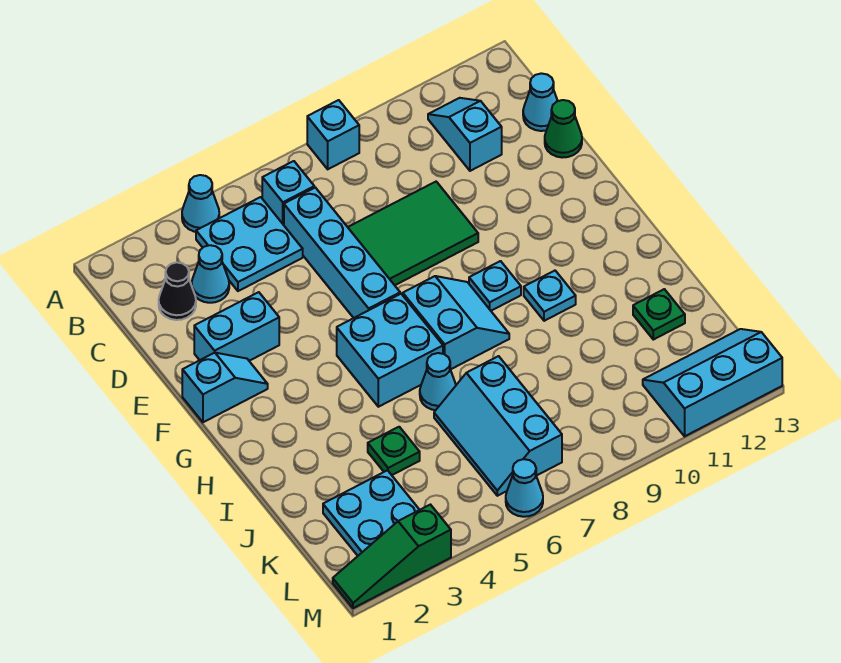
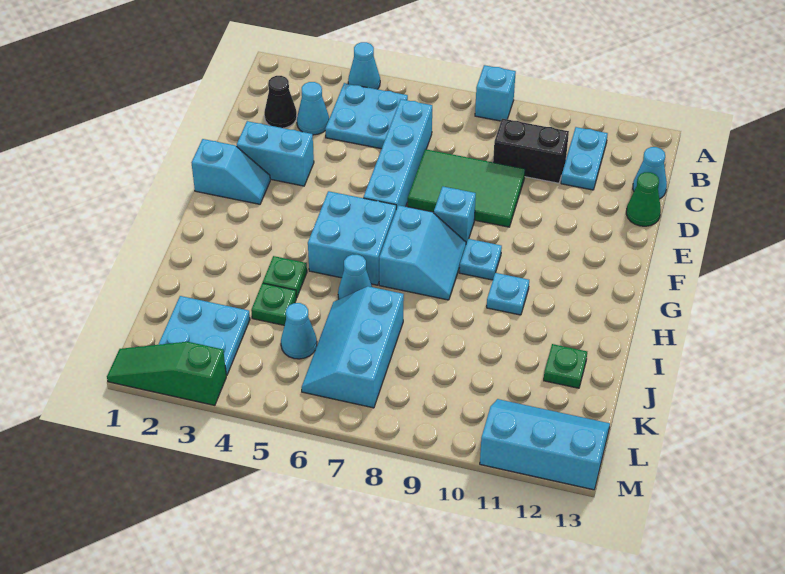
cyan brick B6 level 1 -> cyan brick F8 level 1
cyan slope B11:C11 level 1 top C -> cyan plate B11:C11 level 1
none -> black brick C9:C10 level 1
none -> green plate I4 level 1
cyan cone M6 level 1 -> cyan cone K5 level 1

